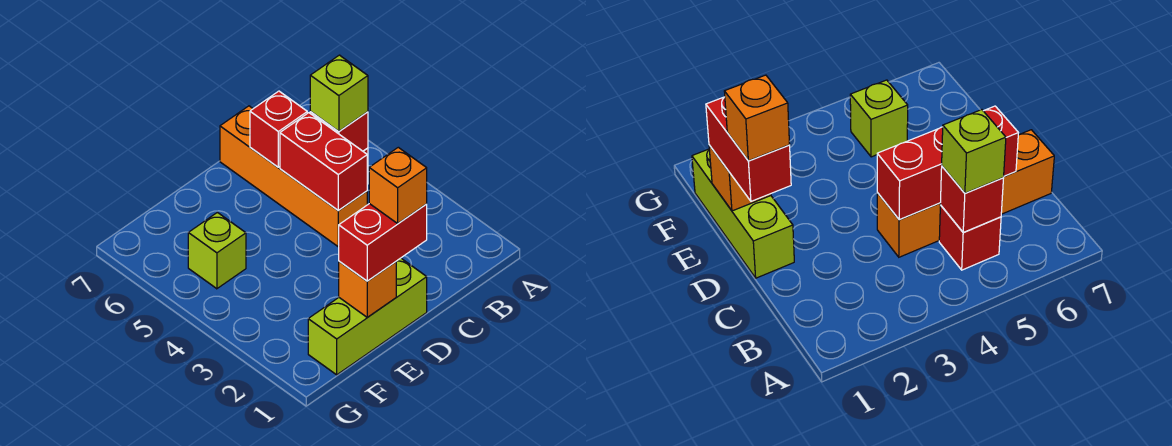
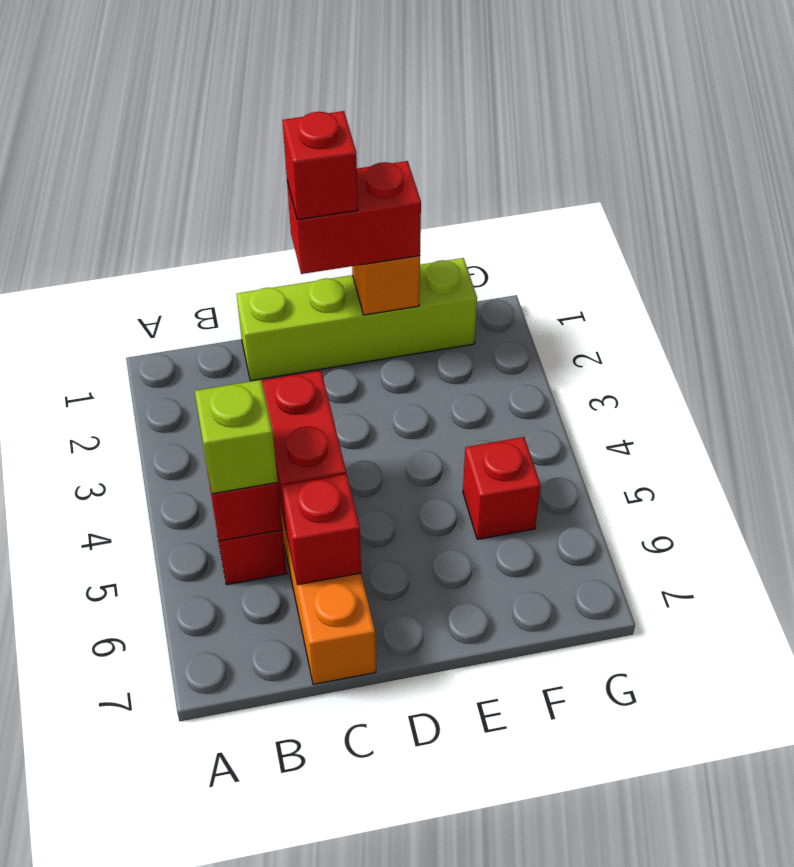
lime brick D1:F1 level 1 -> lime brick C1:F1 level 1
orange brick D1 level 4 -> red brick D1 level 4
lime brick F5 level 1 -> red brick F5 level 1

